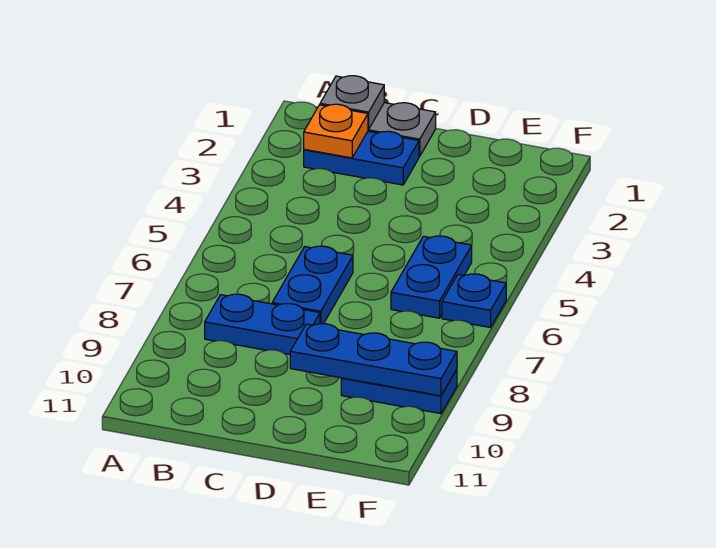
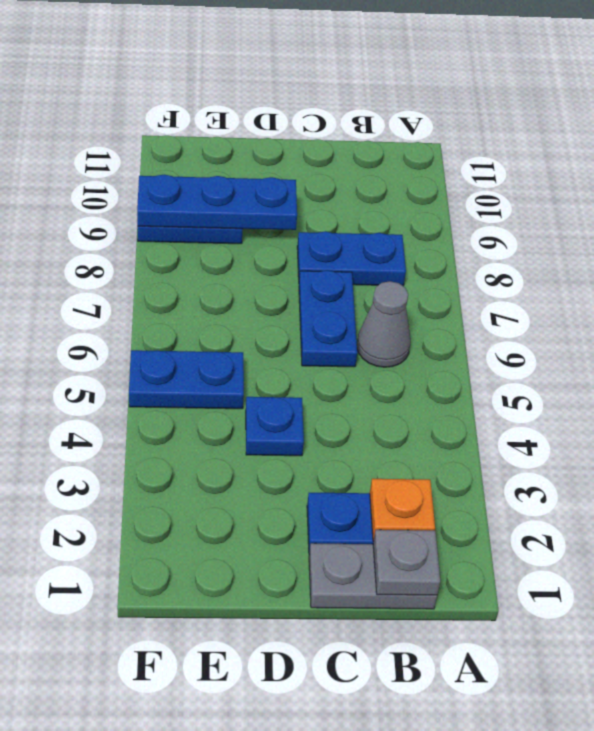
none -> grey cone B6 level 1
blue plate E5:E6 level 1 -> blue plate E5:F5 level 1
blue plate F6 level 1 -> blue plate D4 level 1

